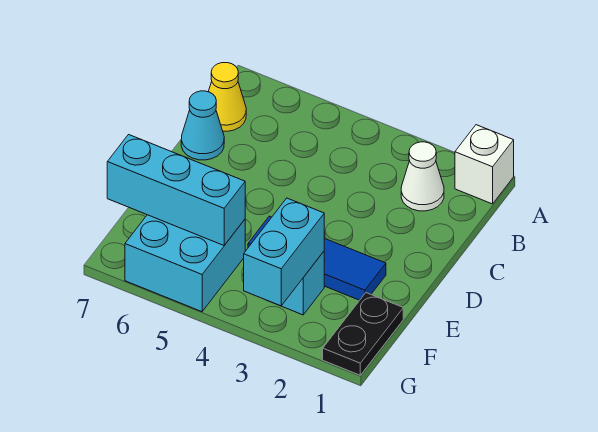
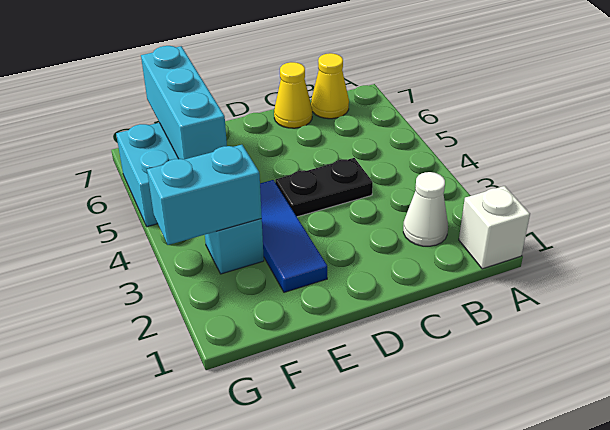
cyan cone C7 level 1 -> yellow cone C7 level 1
black plate F1:G1 level 1 -> black plate C4:D4 level 1

